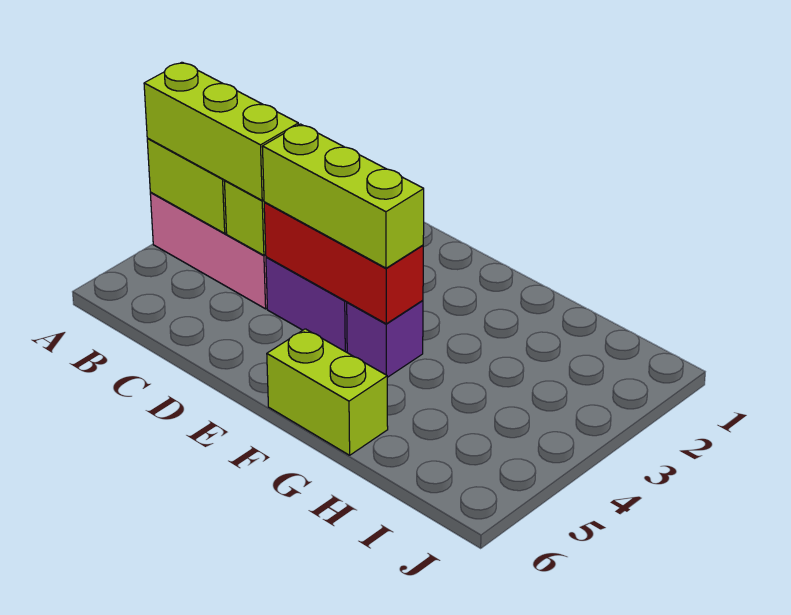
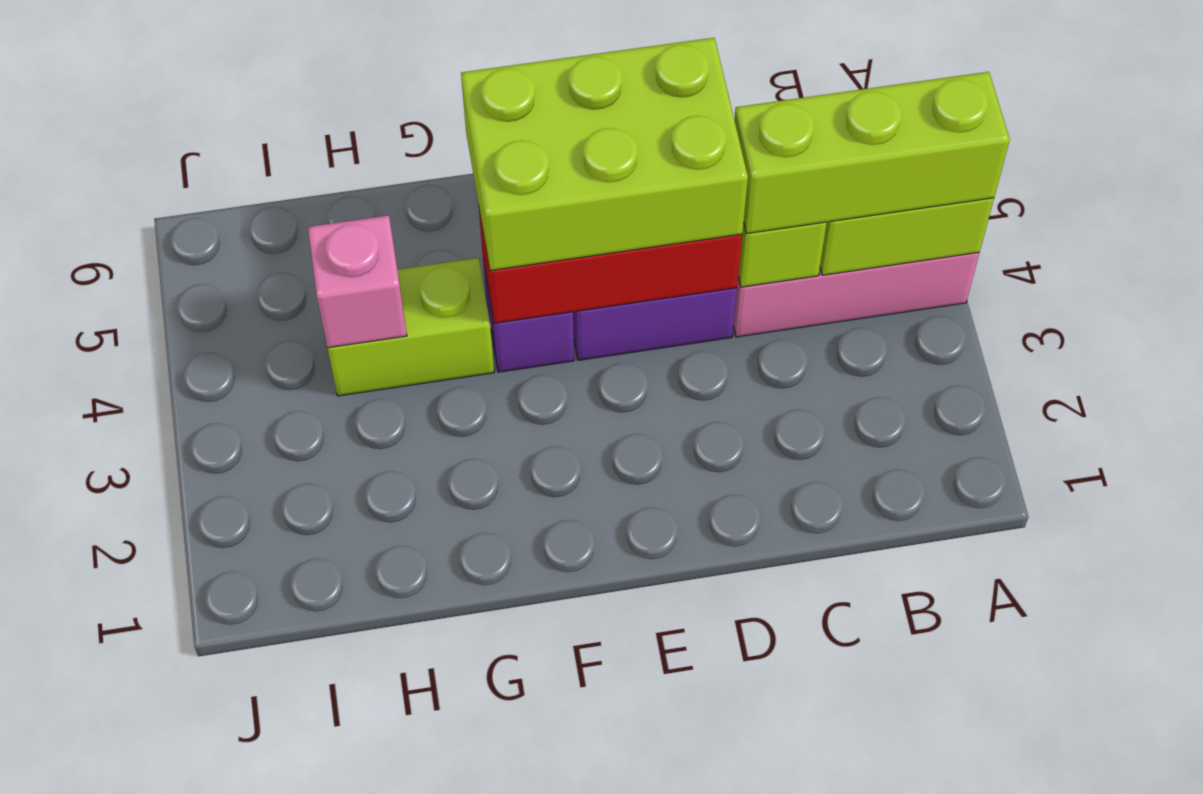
lime brick D4:F4 level 3 -> lime brick D4:F5 level 3
lime brick F6:G6 level 1 -> lime brick G4:H4 level 1
none -> pink brick H4 level 2

